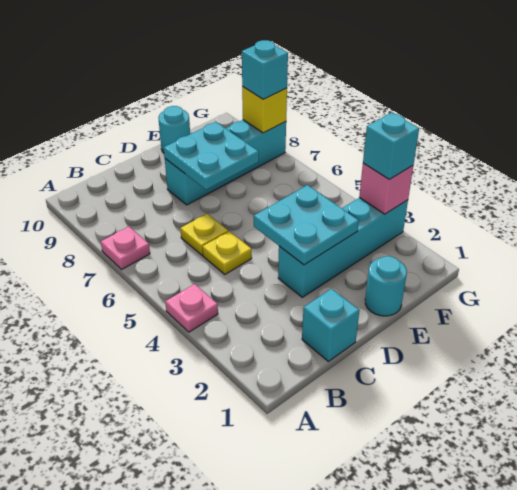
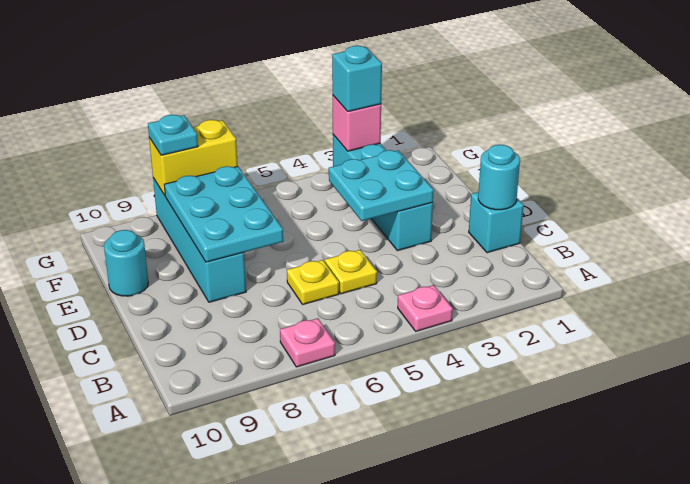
cyan plate D7:E8 level 2 -> cyan plate D7:F8 level 2
cyan round brick E1 level 1 -> cyan round brick C1 level 2
yellow brick G8 level 2 -> yellow brick G7:G8 level 2
cyan brick G8 level 3 -> cyan plate G8 level 3

